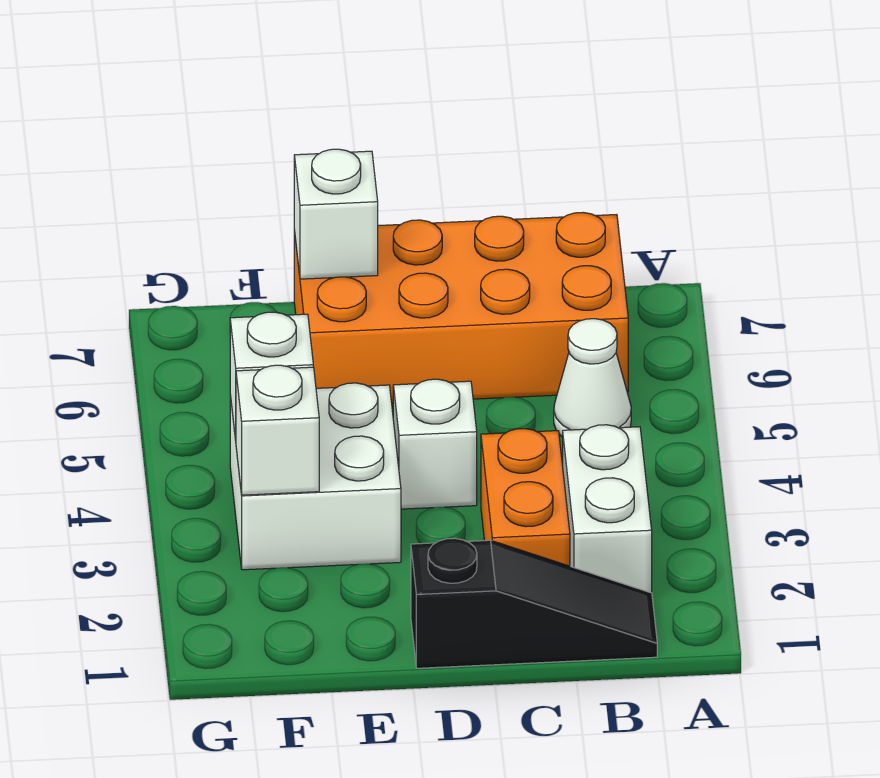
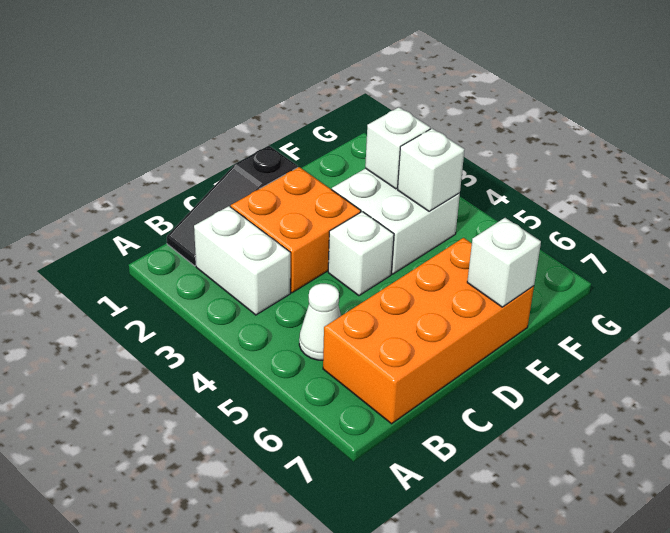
orange brick C2:C3 level 1 -> orange brick C2:D3 level 1

